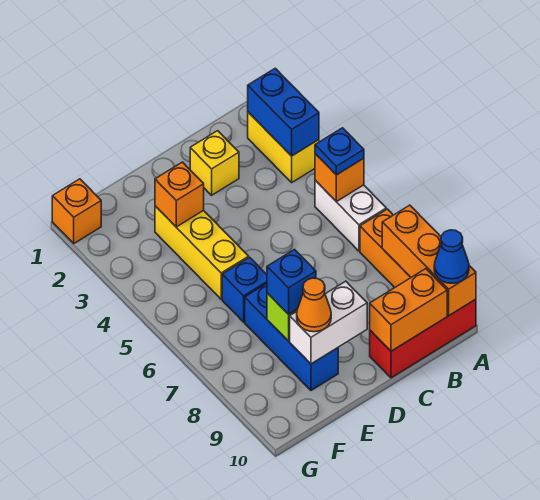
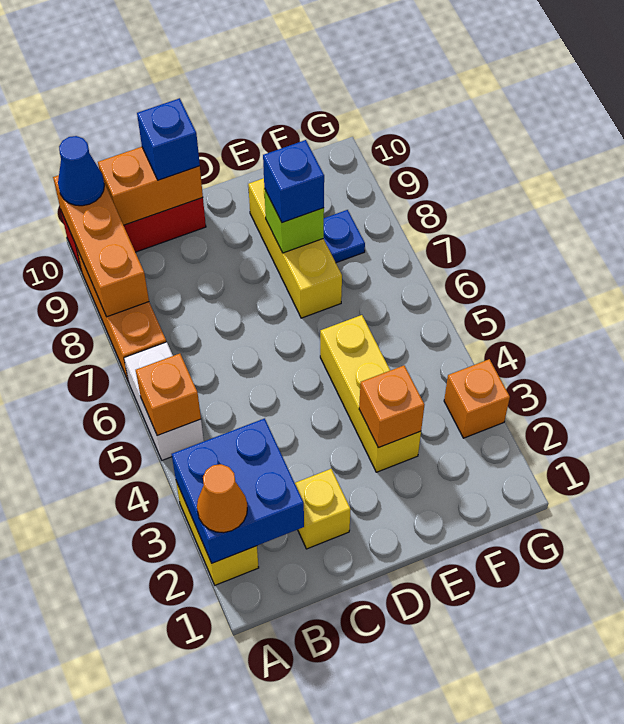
blue brick A2:A3 level 2 -> blue brick A2:B3 level 2
blue plate A5 level 3 -> blue plate F8 level 1
white brick D9:E9 level 2 -> none
blue brick E6 level 1 -> blue brick C10 level 3
blue brick E7:E9 level 1 -> yellow brick E7:E9 level 1
orange cone E9 level 3 -> orange cone A2 level 3
orange brick G1 level 1 -> orange brick G3 level 1

